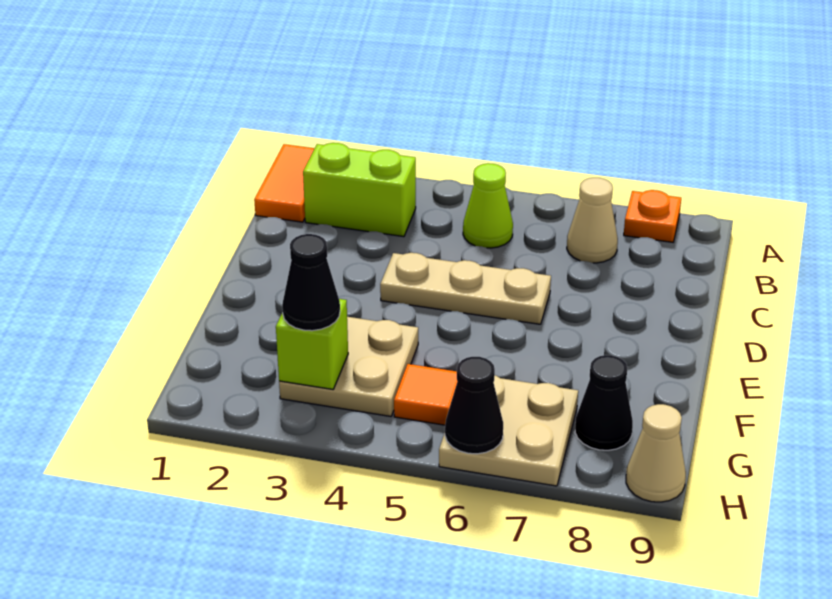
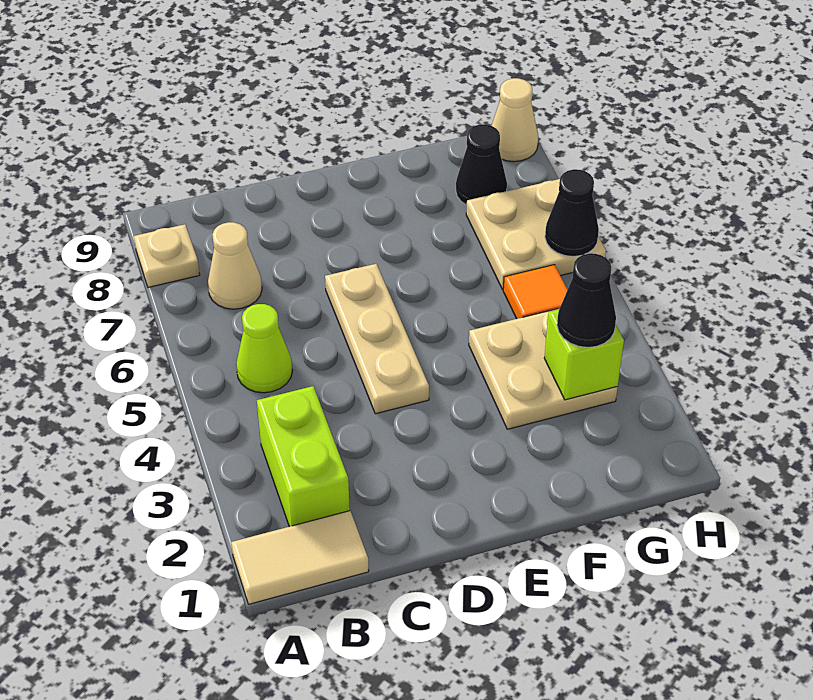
orange tile A1:B1 level 1 -> tan tile A1:B1 level 1
orange plate A8 level 1 -> tan plate A8 level 1

